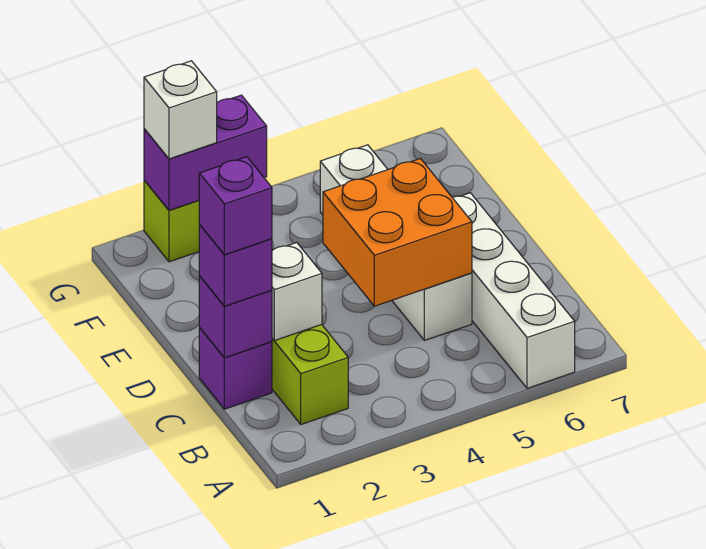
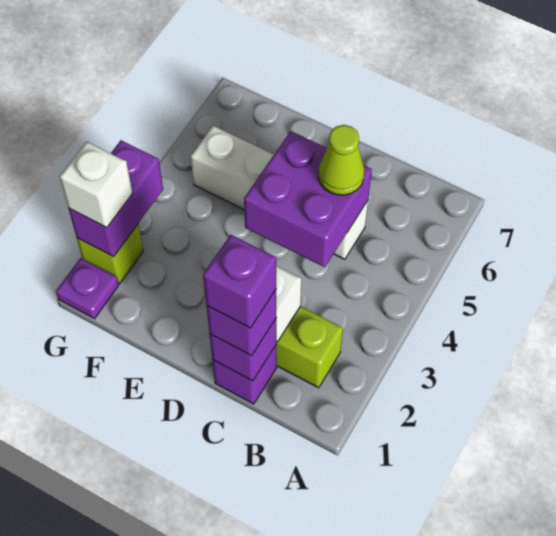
white brick A6:D6 level 1 -> none
orange brick C4:D5 level 2 -> purple brick C4:D5 level 2
none -> lime cone C5 level 3
none -> purple plate G1 level 1

